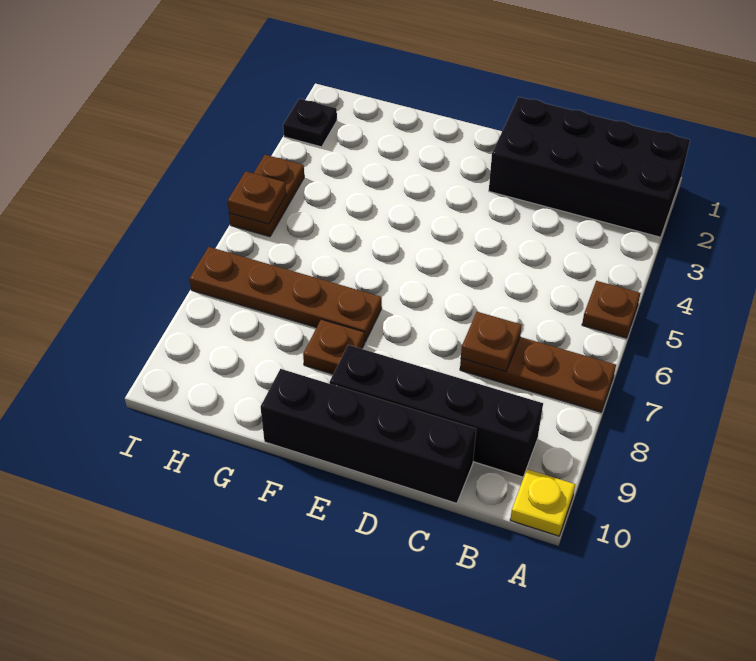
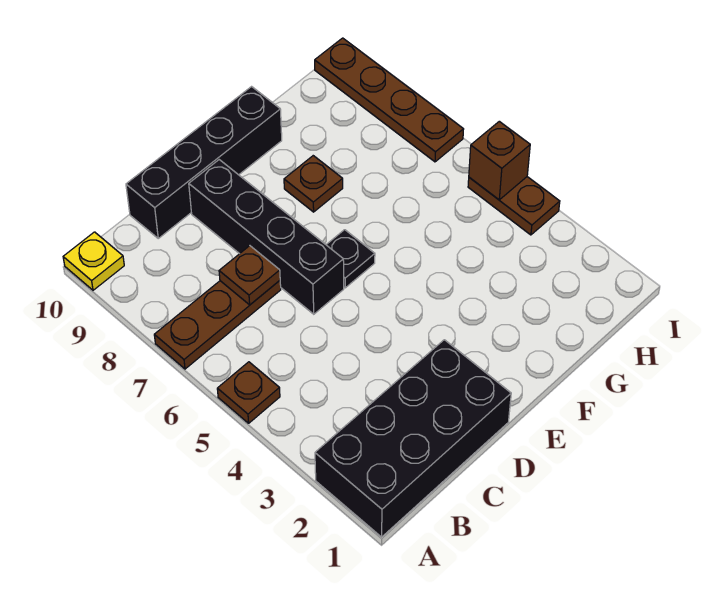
black brick B9:E9 level 1 -> black brick D6:D9 level 1
brown plate F7:I7 level 1 -> brown plate I7:I10 level 1
black plate I2 level 1 -> black plate E6 level 1
brown plate I5 level 2 -> brown brick I5 level 2

